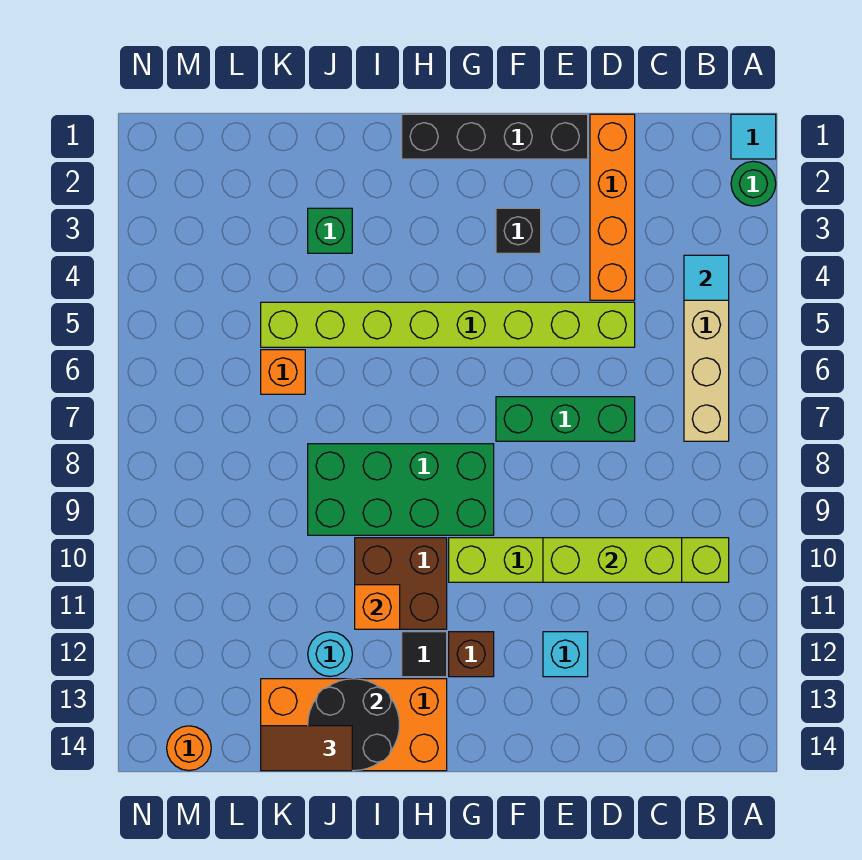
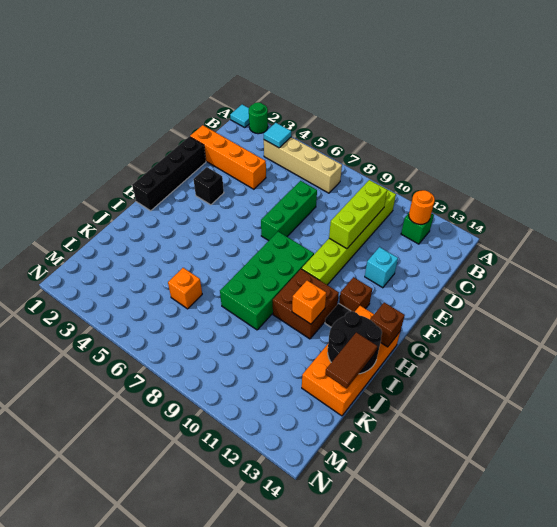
lime brick D5:K5 level 1 -> none
none -> brown brick H14 level 2
green brick J3 level 1 -> green brick B12 level 1
cyan round brick J12 level 1 -> none
orange round brick M14 level 1 -> orange round brick B12 level 2

